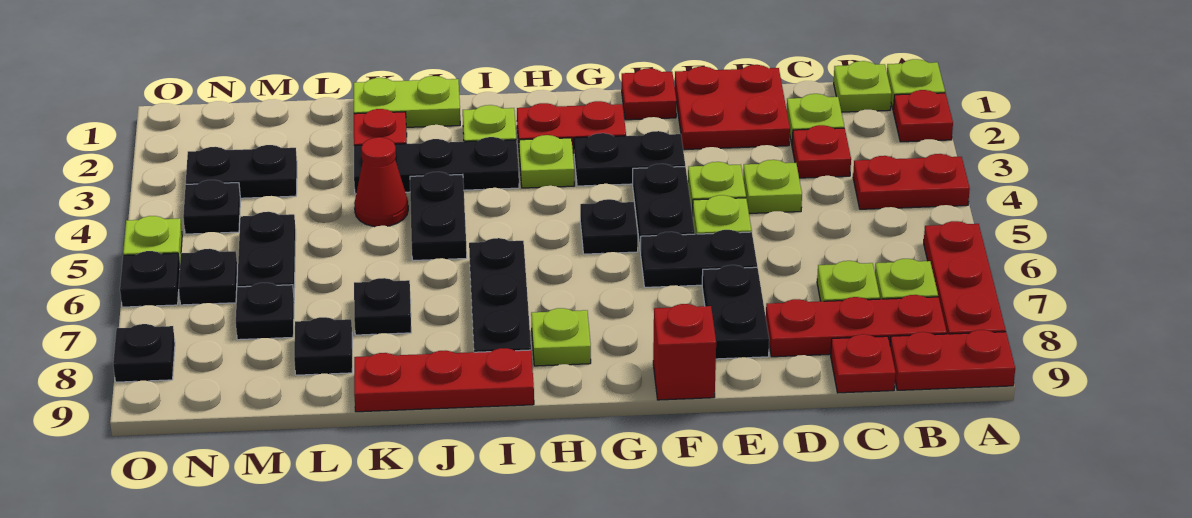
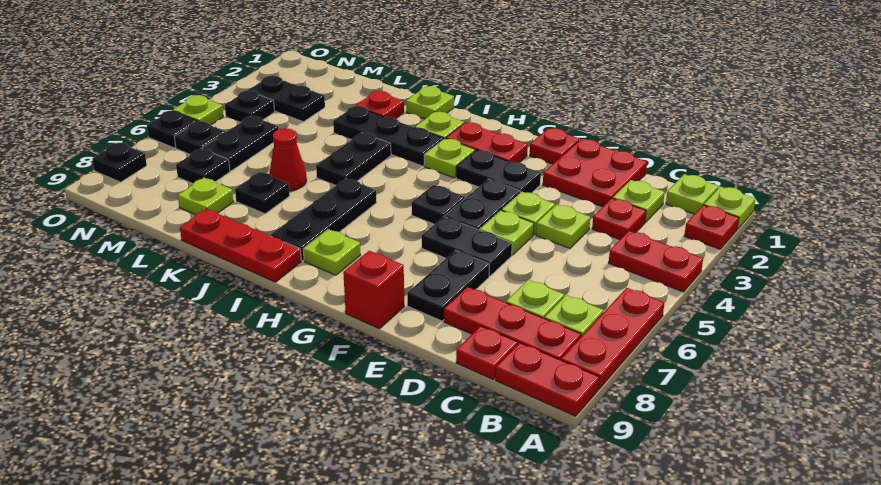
lime plate J1:K1 level 1 -> lime plate J1 level 1
red cone K4 level 1 -> red cone K6 level 1
black plate L8 level 1 -> lime plate L8 level 1

